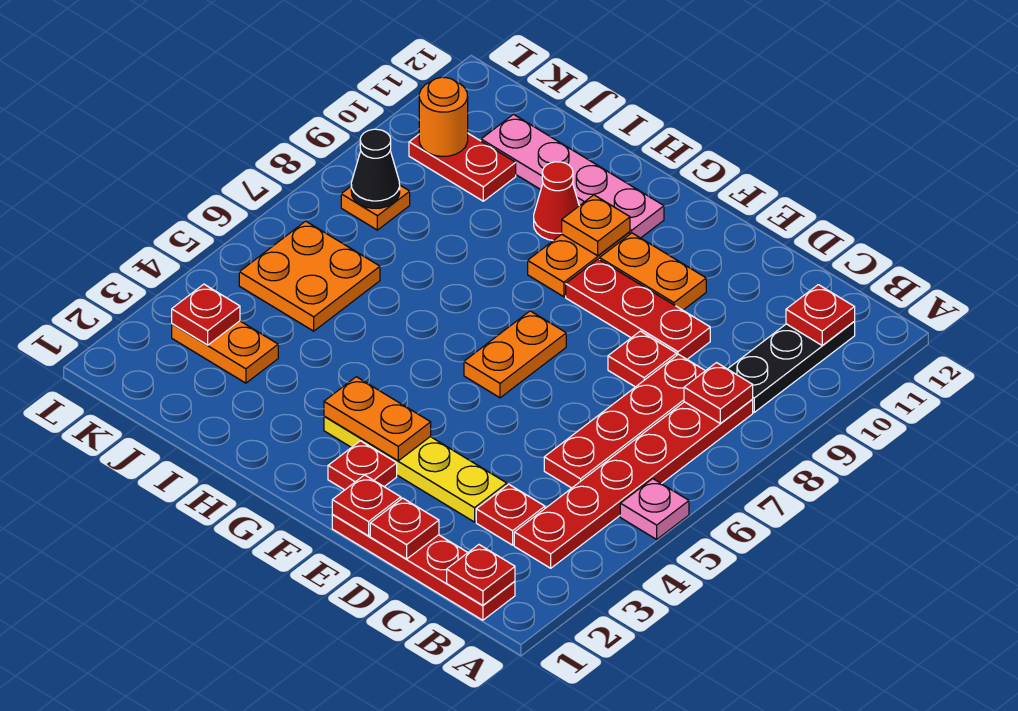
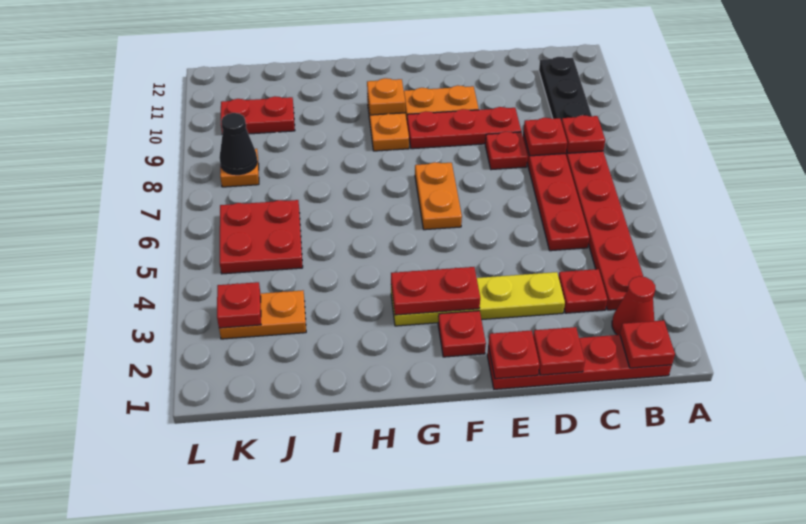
pink plate A5 level 1 -> none
red plate B11 level 2 -> red plate C8 level 2
orange plate F3:G3 level 2 -> red plate F3:G3 level 2
pink plate G11:J11 level 1 -> none
red cone H10 level 1 -> red cone B2 level 1
orange plate J5:K6 level 1 -> red plate J5:K6 level 1
orange round brick K10 level 2 -> none

